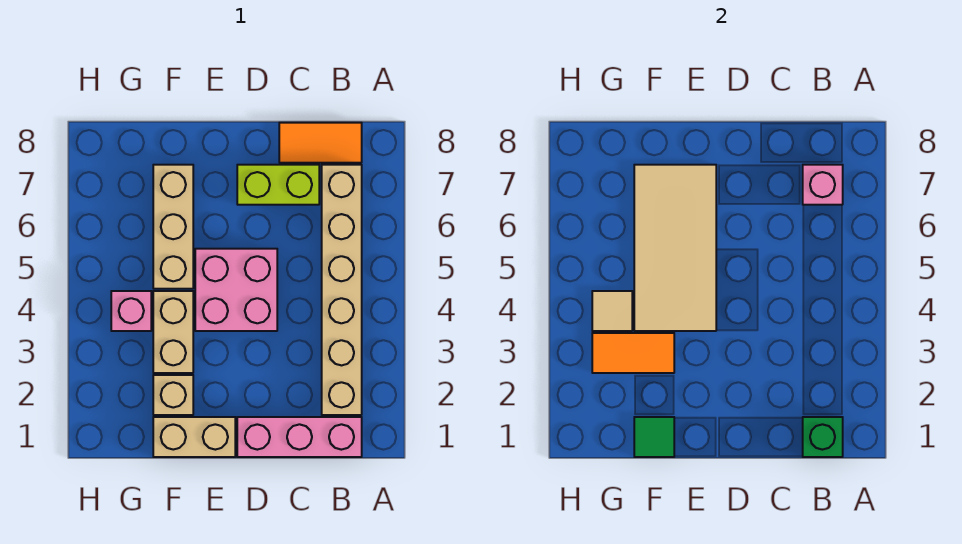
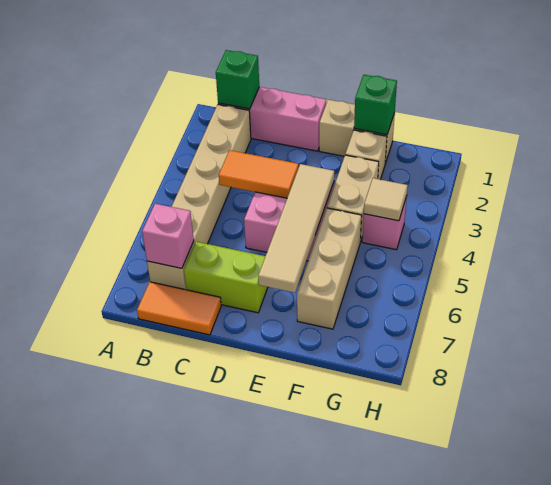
tan tile E4:F7 level 2 -> tan tile E4:E7 level 2
green tile F1 level 2 -> green brick F1 level 2
orange tile F3:G3 level 2 -> orange tile C4:D4 level 2

